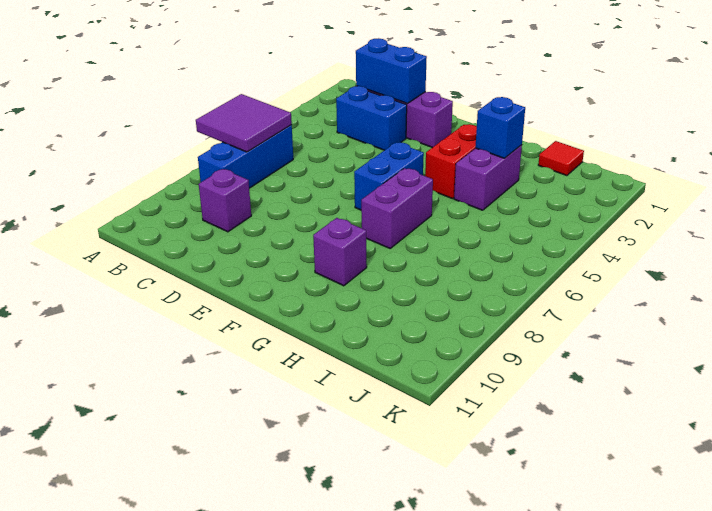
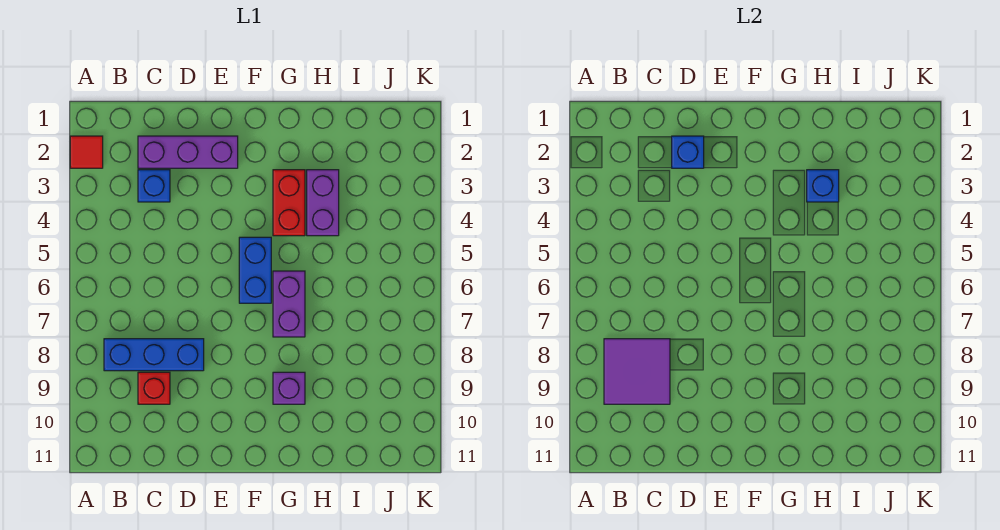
purple tile A6:B7 level 2 -> purple tile B8:C9 level 2
blue brick B6:B8 level 1 -> blue brick B8:D8 level 1
blue brick C2:D2 level 2 -> blue brick D2 level 2
blue brick C3:D3 level 1 -> blue brick C3 level 1
purple brick C9 level 1 -> red brick C9 level 1
red tile I1 level 1 -> red tile A2 level 1

